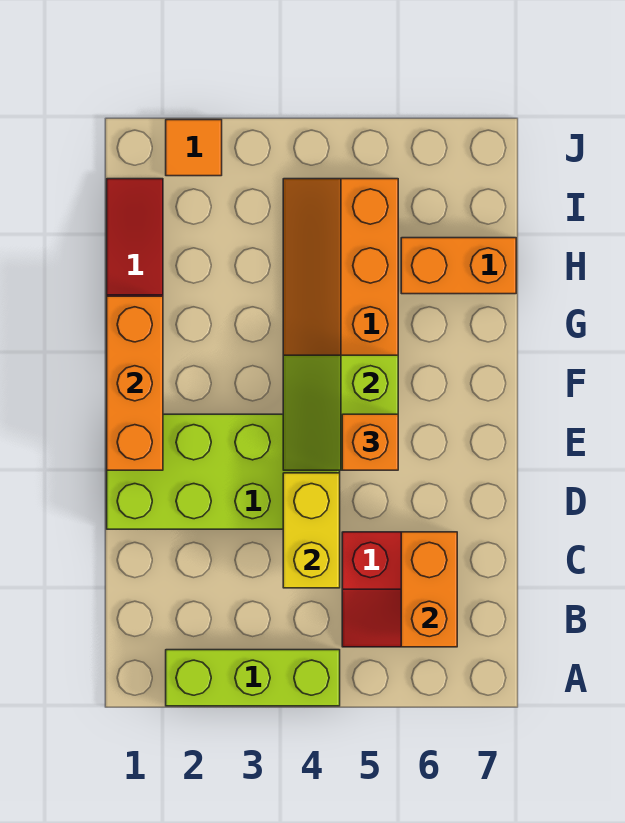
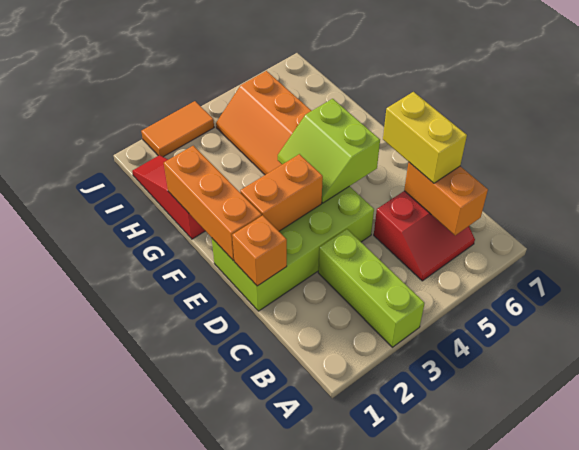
lime brick A2:A4 level 1 -> lime brick A3:C3 level 1
yellow brick C4:D4 level 2 -> yellow brick C6:D6 level 3
orange brick E5 level 3 -> orange brick D1 level 2
orange brick H6:H7 level 1 -> orange brick E2:E3 level 2
orange tile J2 level 1 -> orange tile J2:J3 level 1

